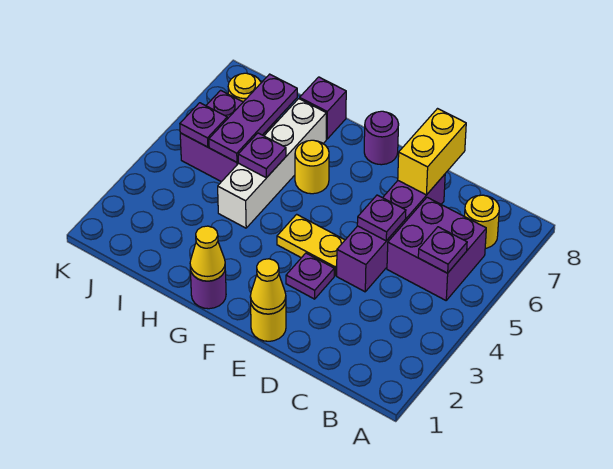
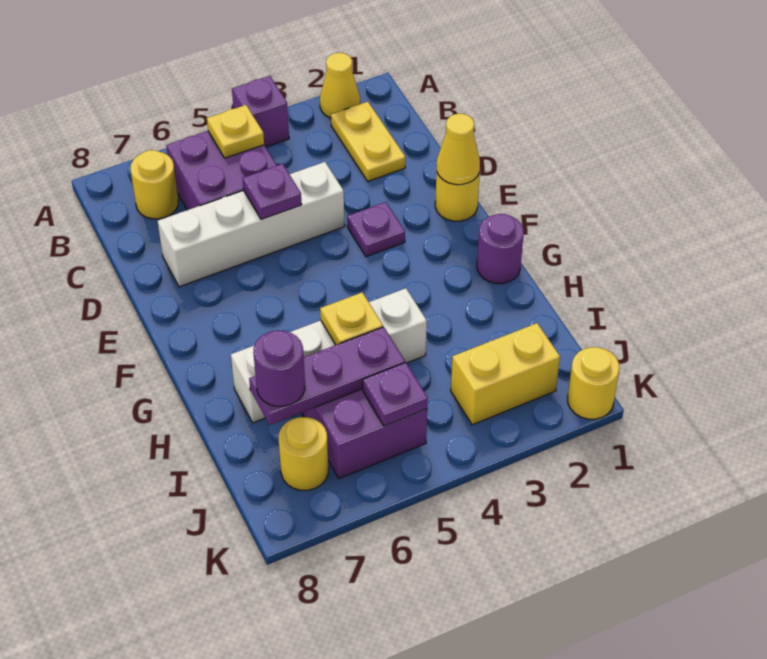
purple plate B5 level 2 -> yellow plate B5 level 2
purple brick D4:D7 level 1 -> white brick D4:D7 level 1
yellow brick D7:D8 level 2 -> yellow brick J2:J3 level 1
yellow plate E4:F4 level 1 -> yellow plate B2:C2 level 1
purple round brick F8 level 1 -> purple round brick I7 level 3
yellow cone G1 level 2 -> yellow cone A2 level 1
yellow round brick G6 level 1 -> yellow round brick K1 level 1
purple plate H5 level 2 -> yellow plate H5 level 2
purple brick H8 level 1 -> purple brick A4 level 1

